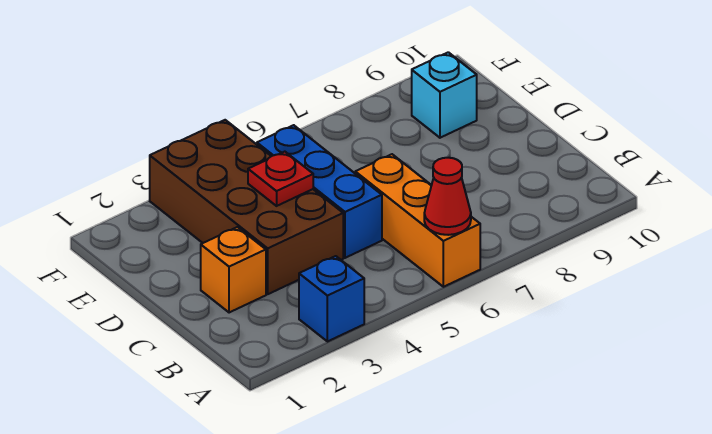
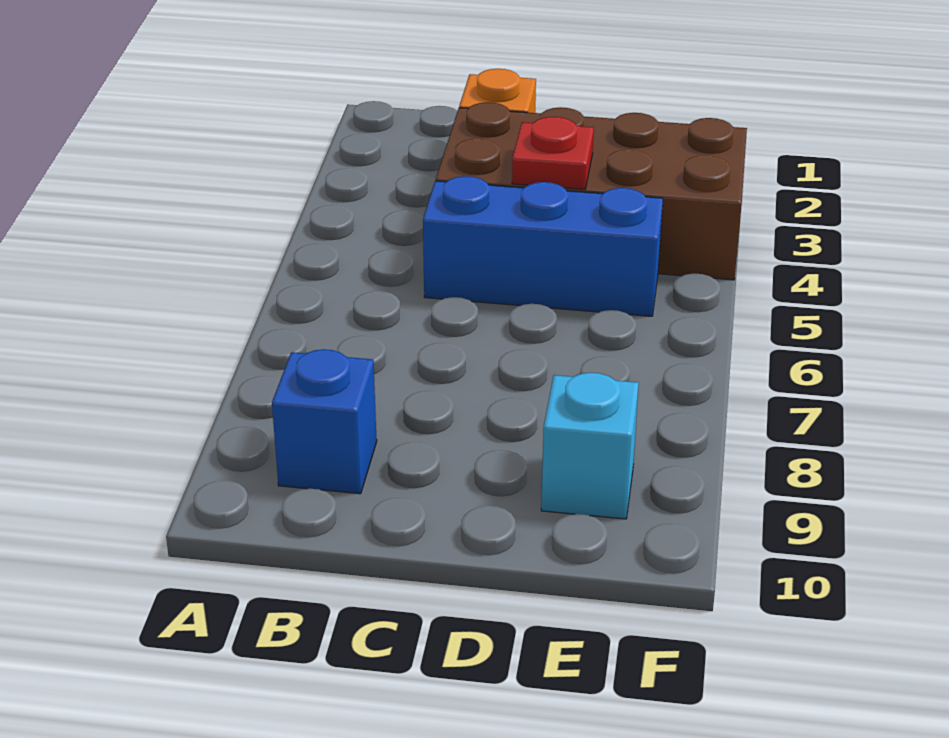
blue brick A3 level 1 -> blue brick B9 level 1
orange brick A6:C6 level 1 -> none
red cone A6 level 2 -> none

